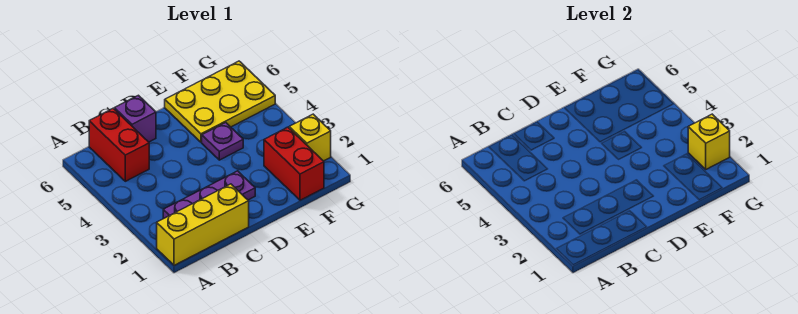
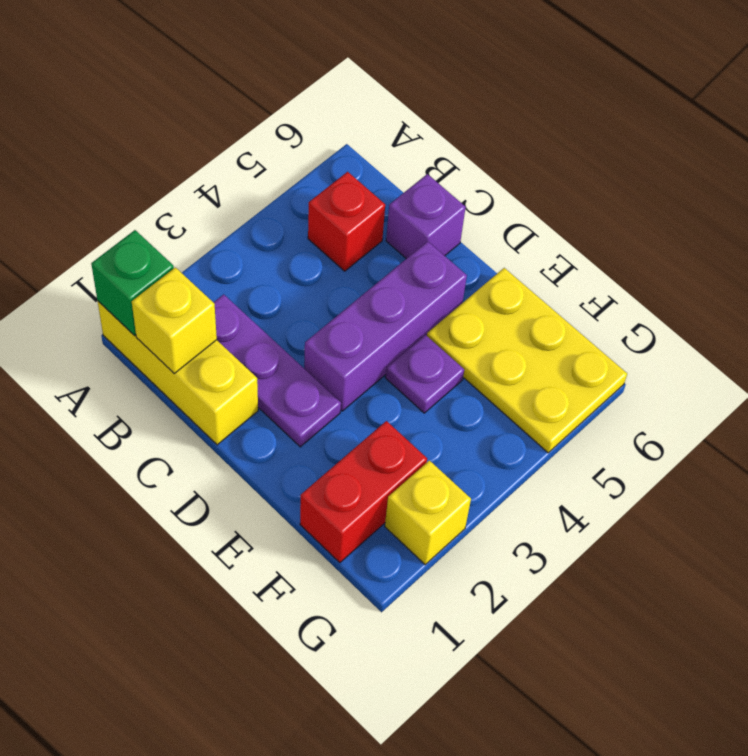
none -> green brick A1 level 2
red brick B5:B6 level 1 -> red brick B5 level 1
none -> purple brick D3:D5 level 1
yellow brick G2 level 2 -> yellow brick B1 level 2

